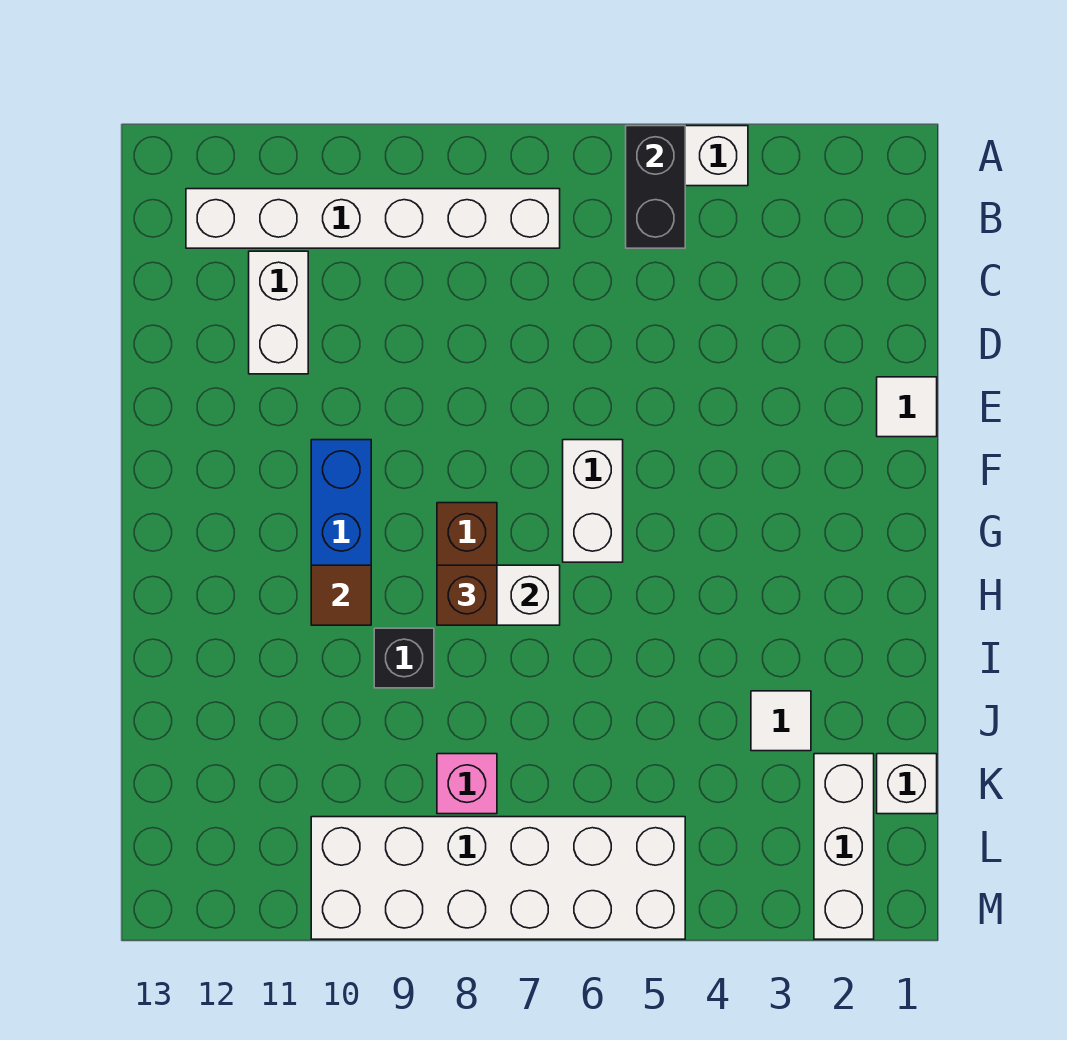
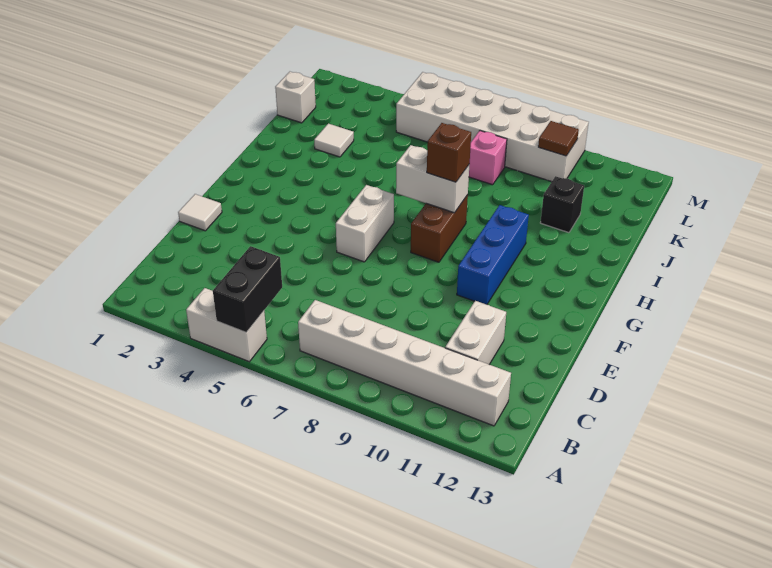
brown tile H10 level 2 -> brown tile L10 level 2
black brick I9 level 1 -> black brick J11 level 1
white brick K2:M2 level 1 -> none

